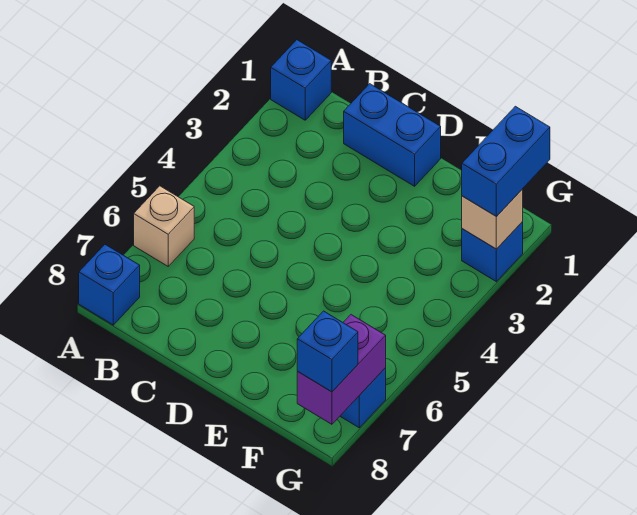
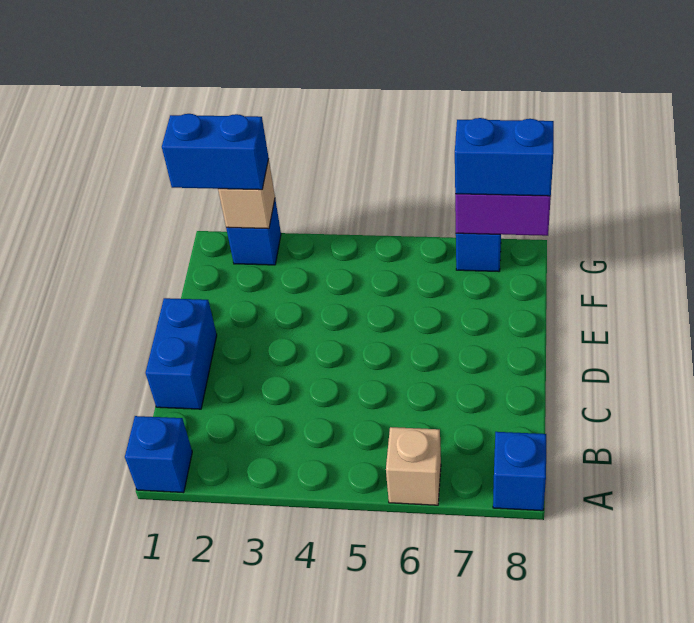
blue brick G8 level 3 -> blue brick G7:G8 level 3

